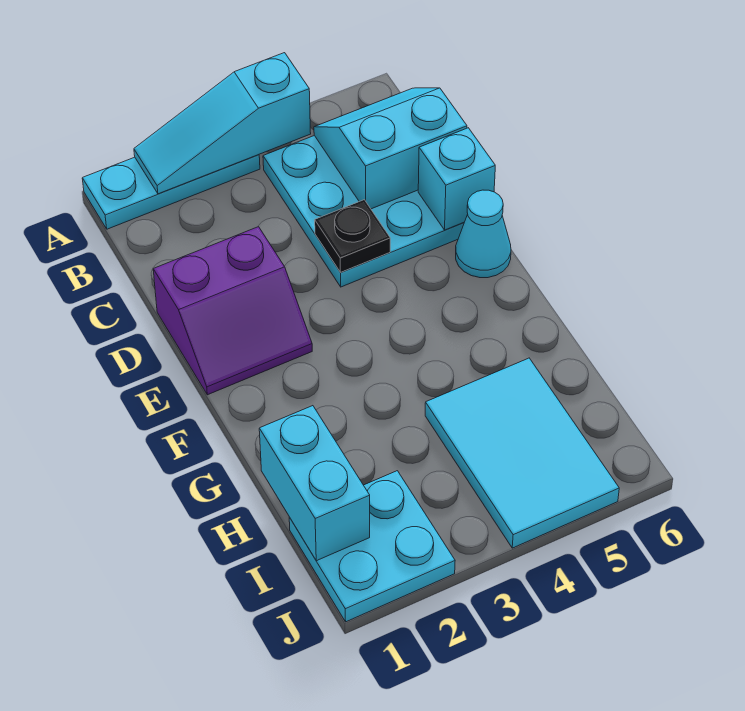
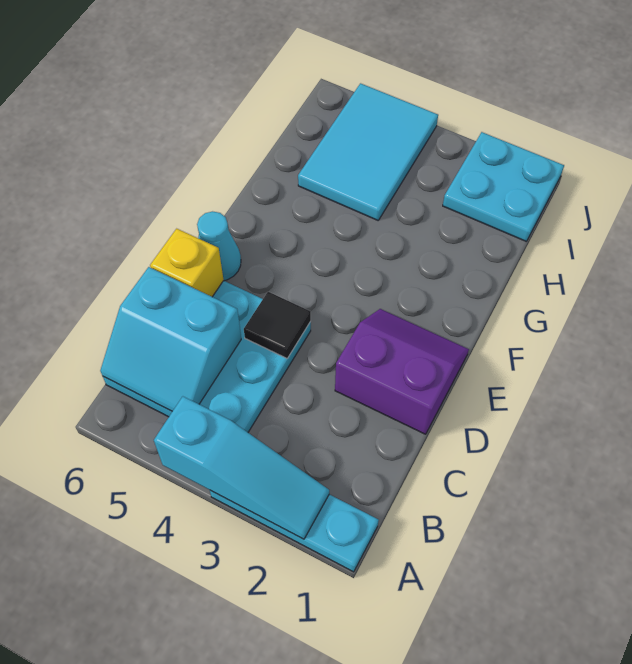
black plate D4 level 2 -> black tile D4 level 2
cyan brick D6 level 2 -> yellow brick D6 level 2
cyan brick H1:I1 level 2 -> none

